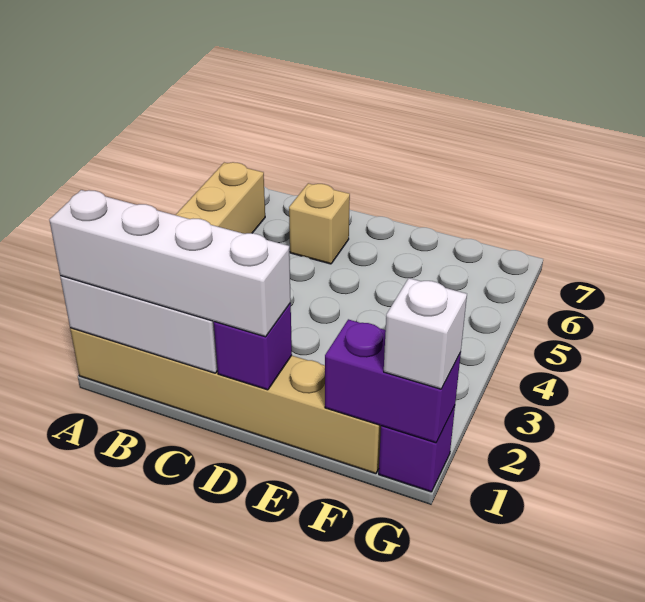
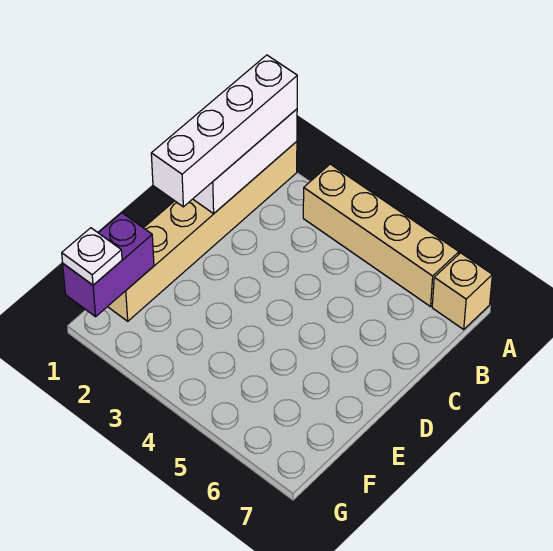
tan brick C6 level 1 -> tan brick A7 level 1
purple brick D1 level 2 -> none
purple brick G1 level 1 -> none
white brick G1 level 3 -> white plate G1 level 3

